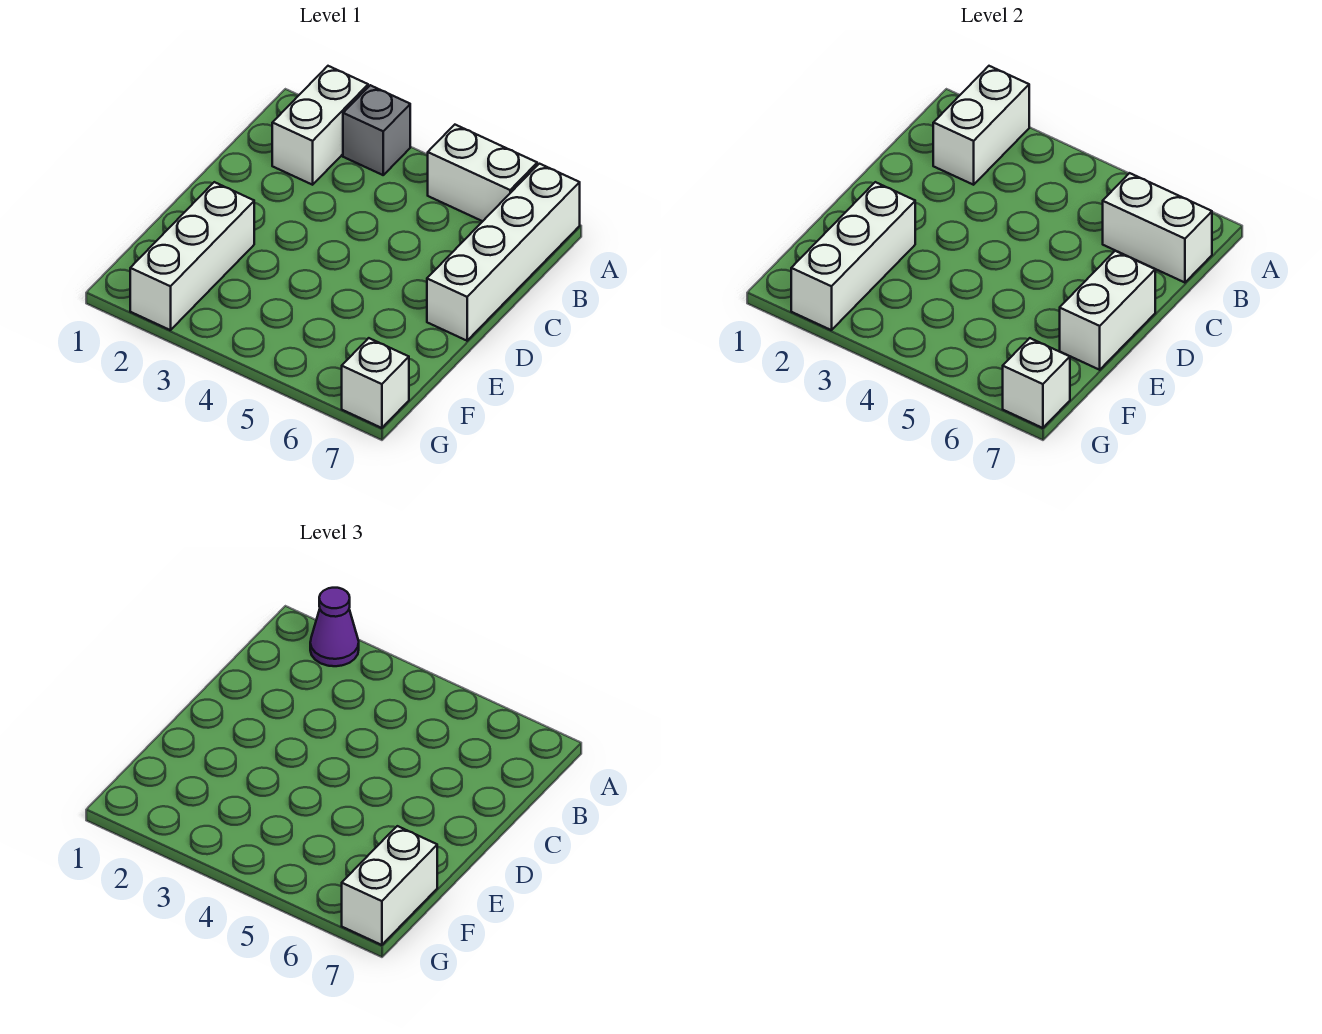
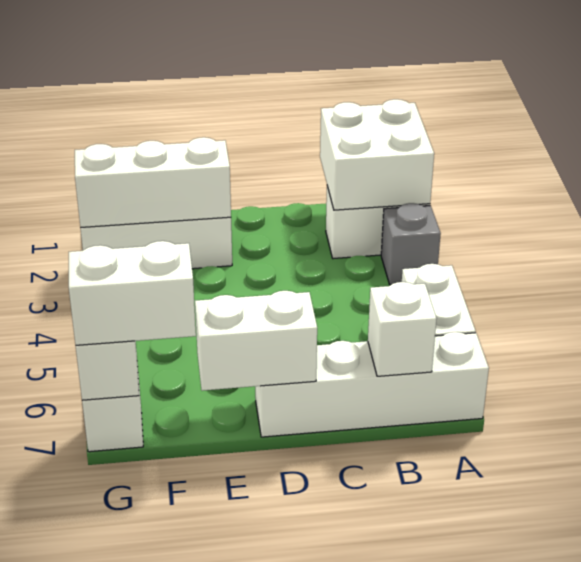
white brick A2:B2 level 2 -> white brick A1:B2 level 2
purple cone A2 level 3 -> none
white brick B6:B7 level 2 -> white brick B7 level 2

